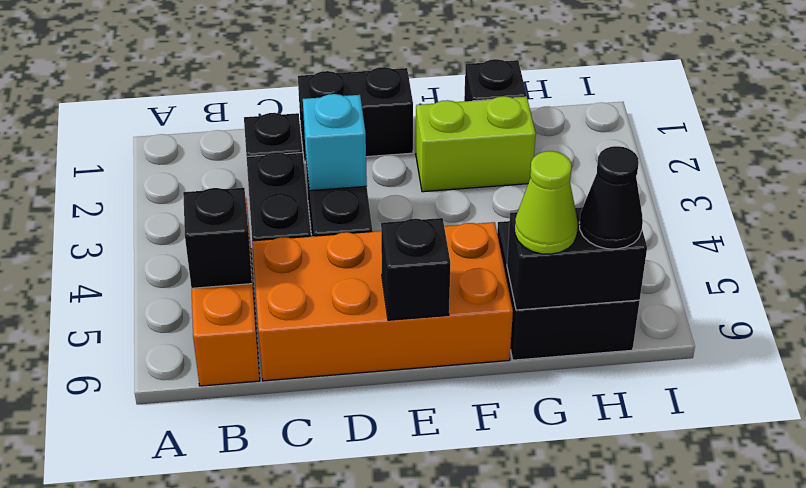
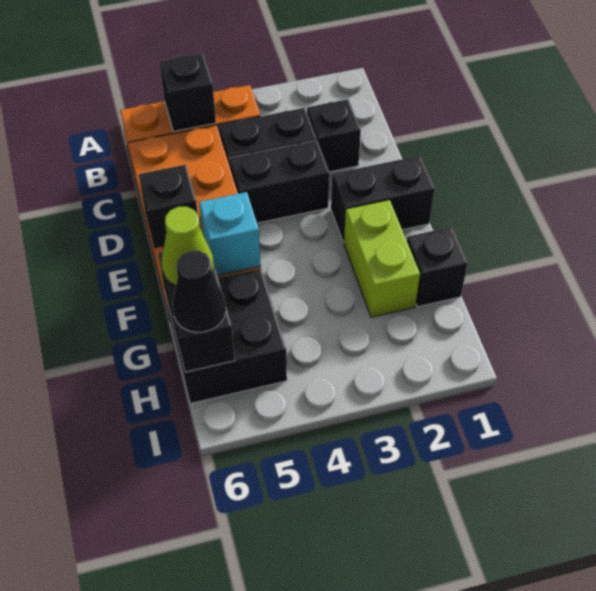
black brick D1:E1 level 1 -> black brick E1:E2 level 1
cyan brick D3 level 2 -> cyan brick F5 level 2

